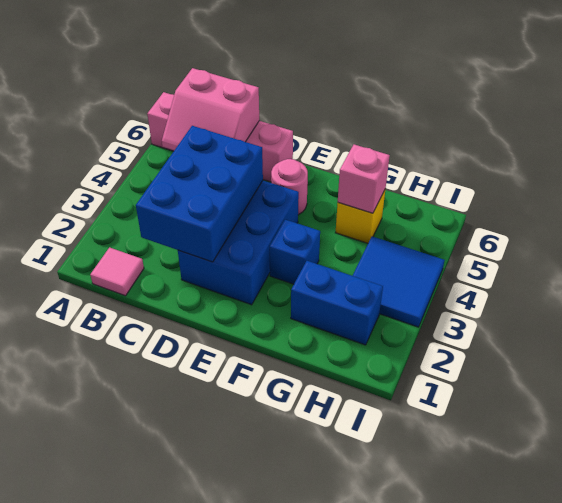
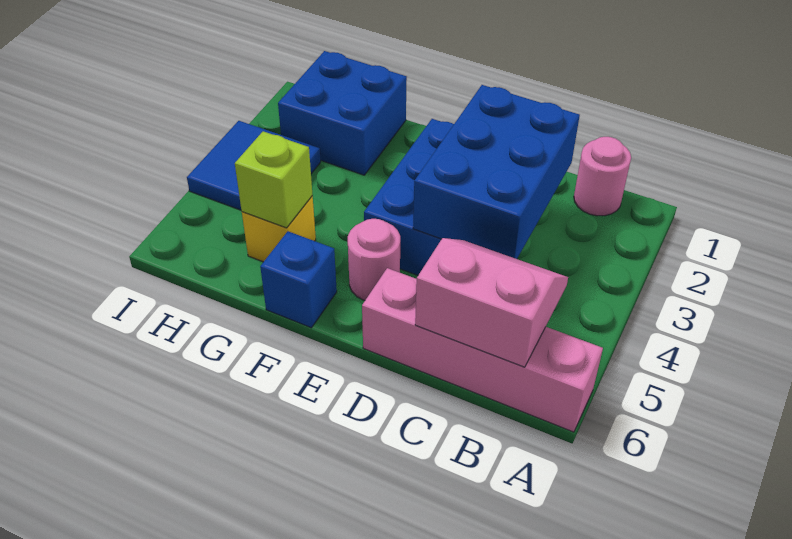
pink tile B1 level 1 -> pink round brick B1 level 1
blue brick F3 level 1 -> blue brick F6 level 1
blue brick G2:H2 level 1 -> blue brick G1:H2 level 1
pink brick G5 level 2 -> lime brick G5 level 2

